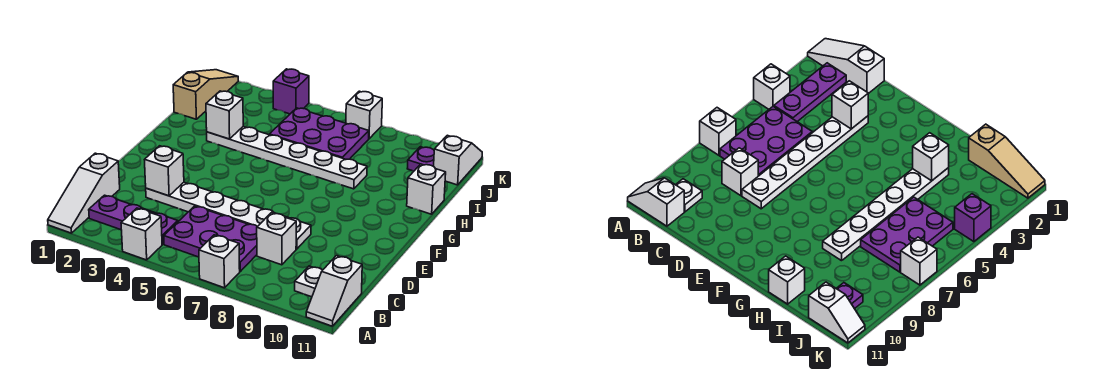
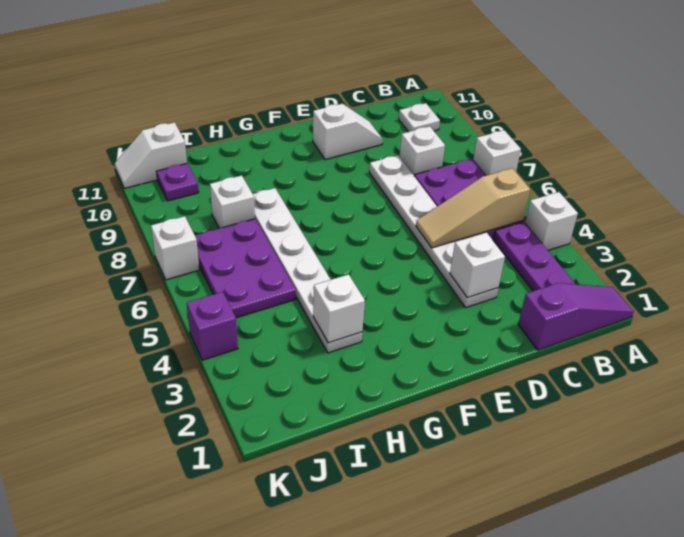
white slope A1:C1 level 1 top C -> purple slope A1:C1 level 1 top C
white slope A11:B11 level 1 top B -> white slope D10:E10 level 1 top E
white brick H11 level 1 -> white brick I8 level 1
tan slope I1:K1 level 1 top I -> tan slope B5:D5 level 2 top B

